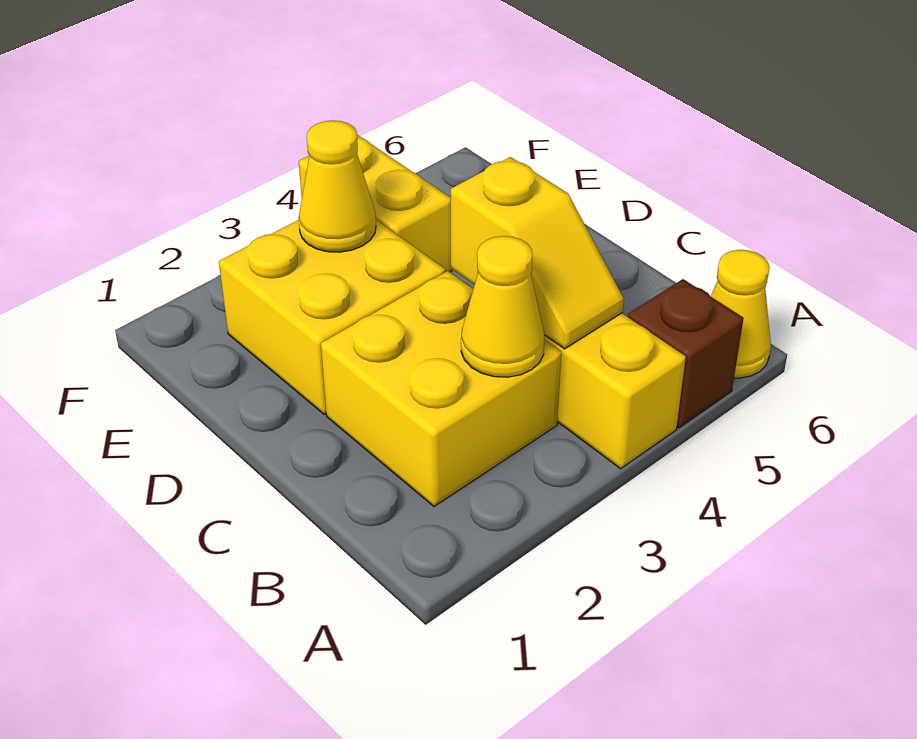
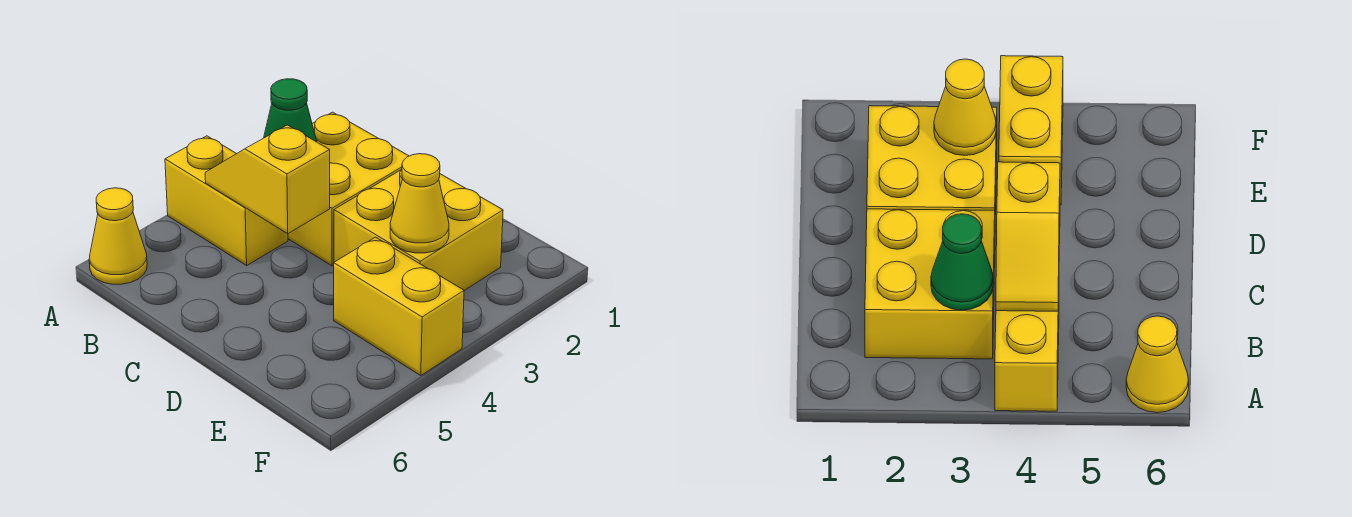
brown brick A5 level 1 -> none
yellow cone B3 level 2 -> green cone B3 level 2

